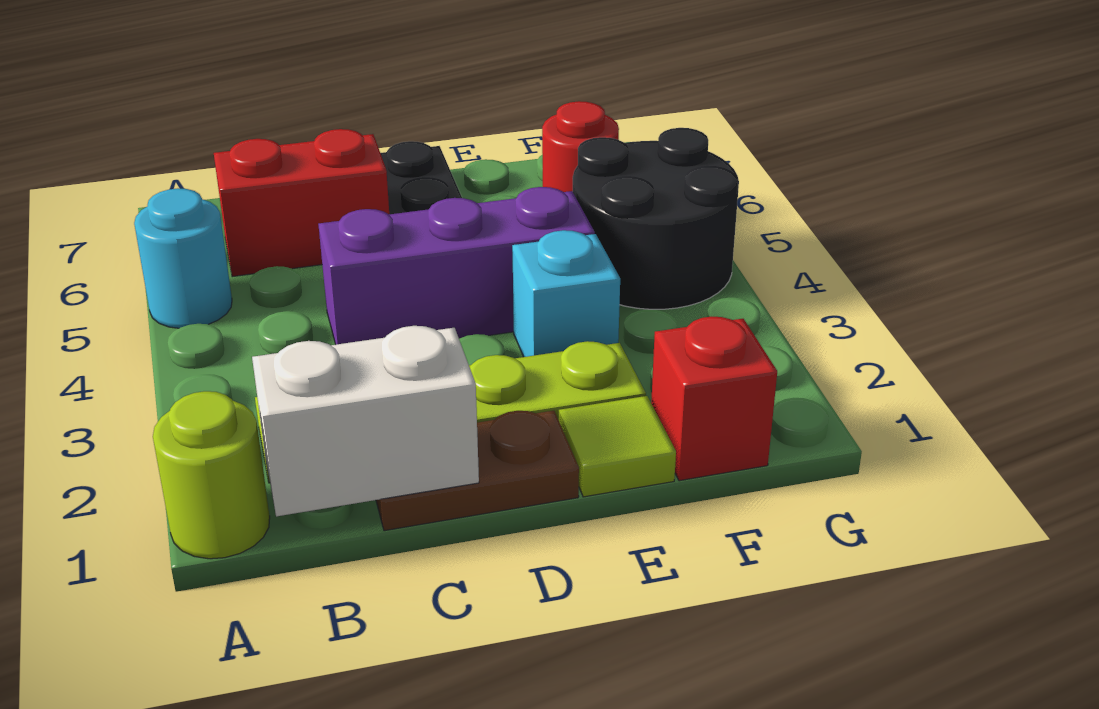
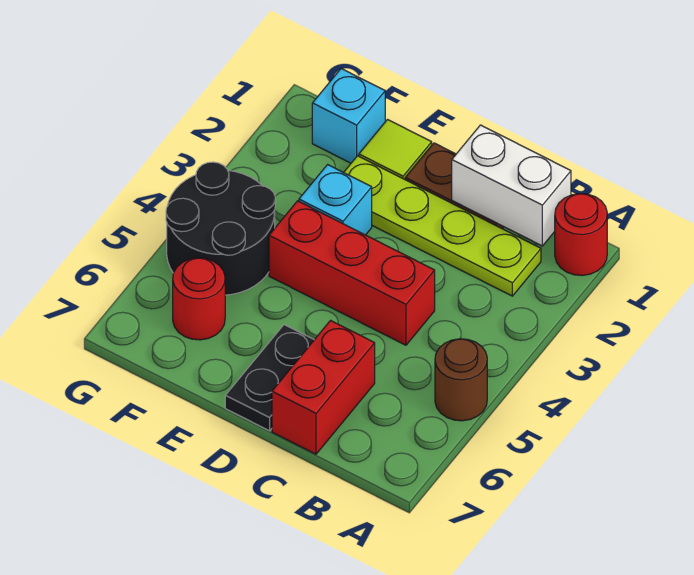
lime round brick A1 level 1 -> red round brick A1 level 1
cyan round brick A5 level 1 -> brown round brick A5 level 1
red brick B6:C6 level 1 -> red brick C6:C7 level 1
purple brick C4:E4 level 1 -> red brick C4:E4 level 1
red brick F1 level 1 -> cyan brick F1 level 1

